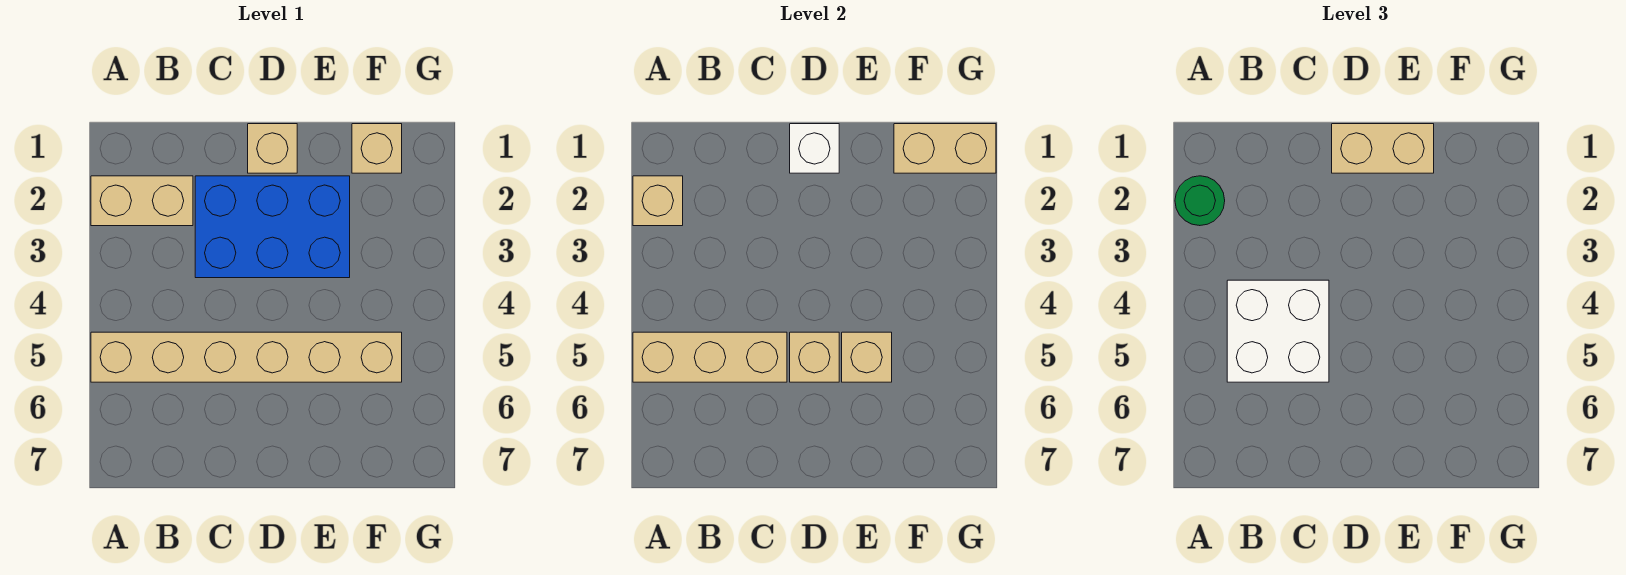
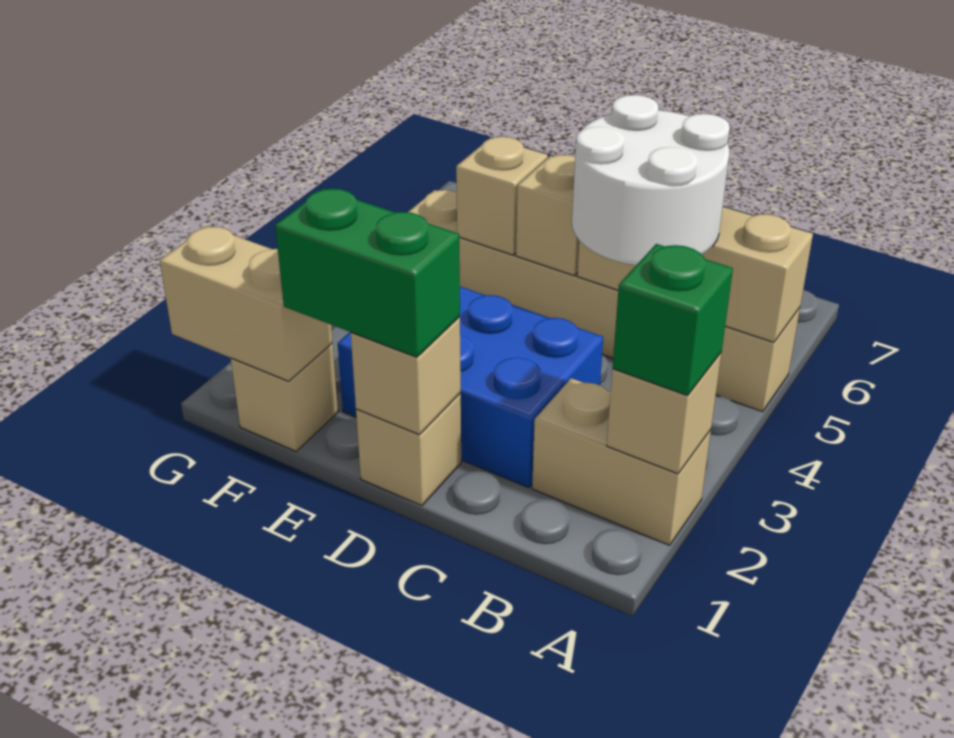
green round brick A2 level 3 -> green brick A2 level 3
white brick B4:C5 level 3 -> white round brick B4:C5 level 3
white brick D1 level 2 -> tan brick D1 level 2
tan brick D1:E1 level 3 -> green brick D1:E1 level 3

